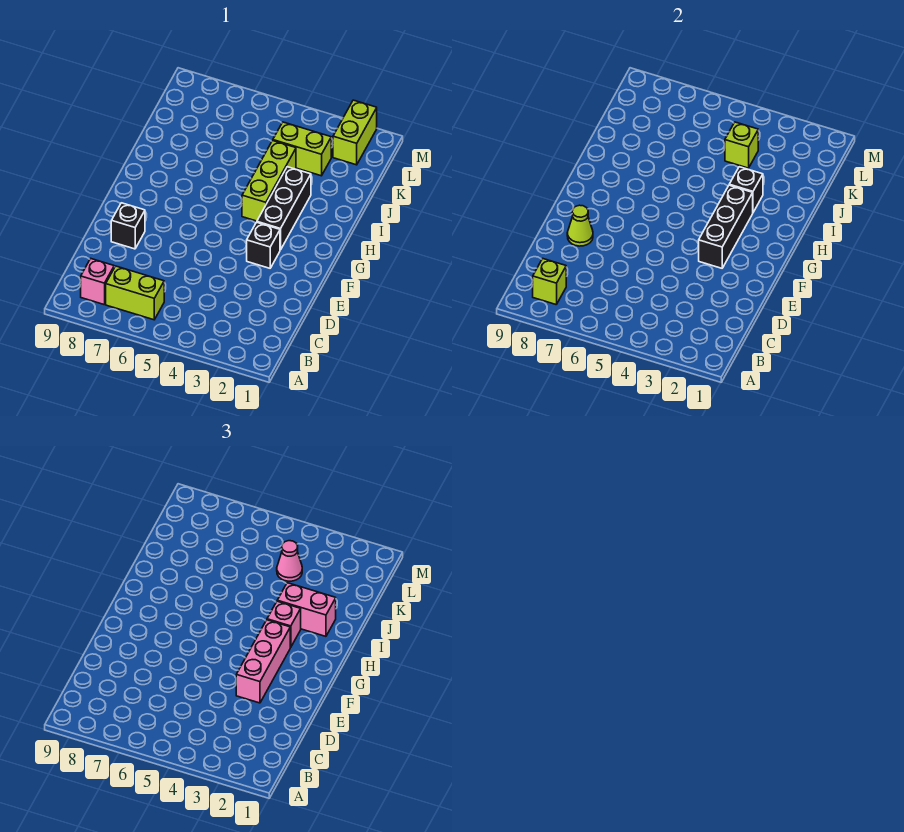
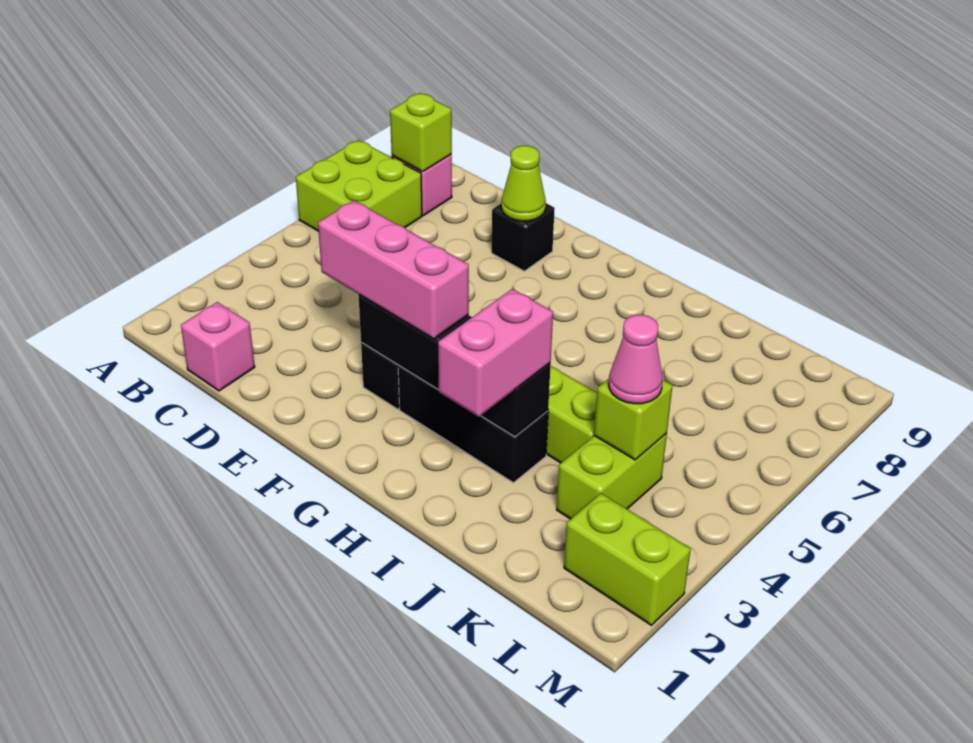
lime brick B6:B7 level 1 -> lime brick A6:B7 level 1
pink brick H3 level 3 -> pink brick C1 level 1

